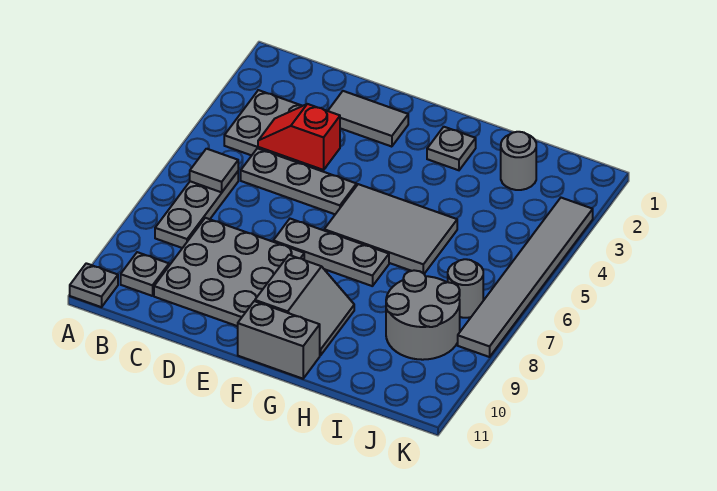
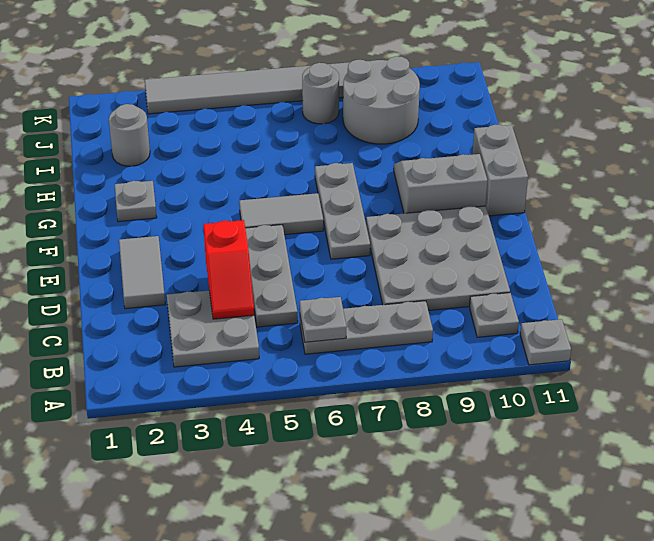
grey tile B6 level 2 -> grey plate B6 level 2
grey tile F5:H6 level 1 -> grey tile F5:F6 level 1

